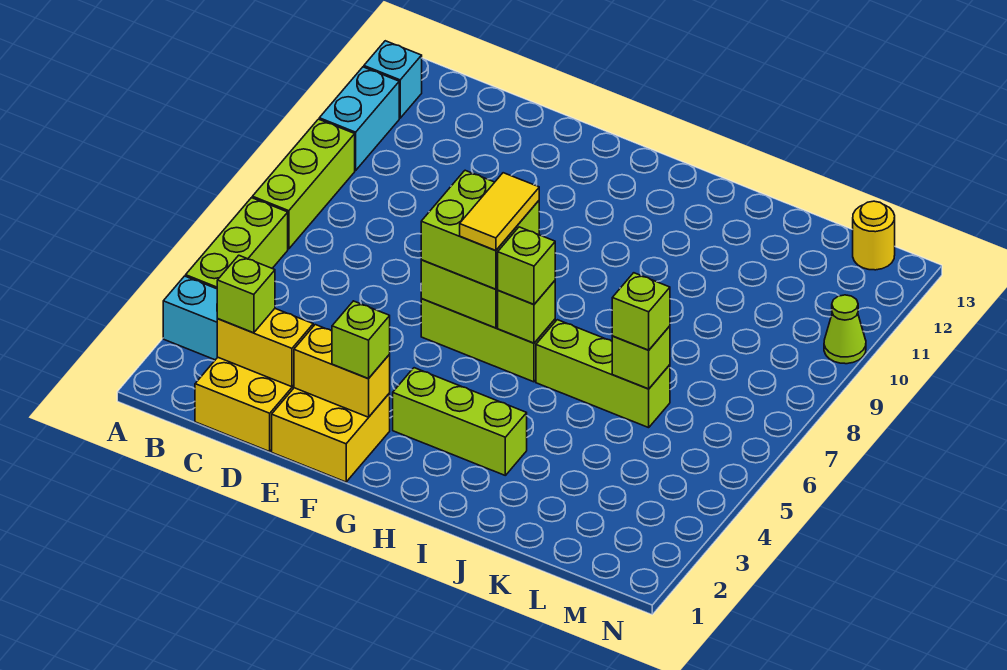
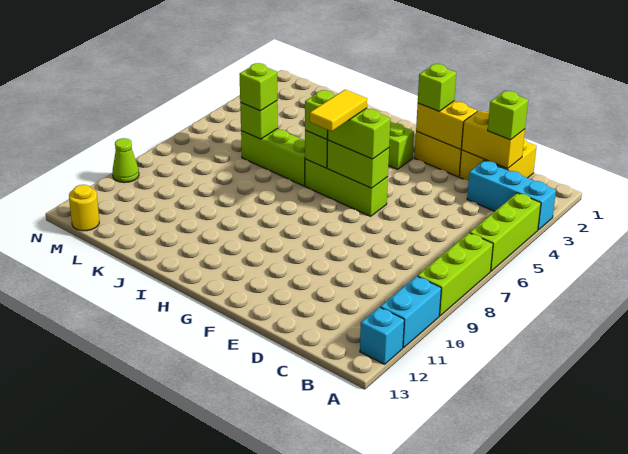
lime brick F6:G7 level 3 -> lime brick F6:G6 level 3

